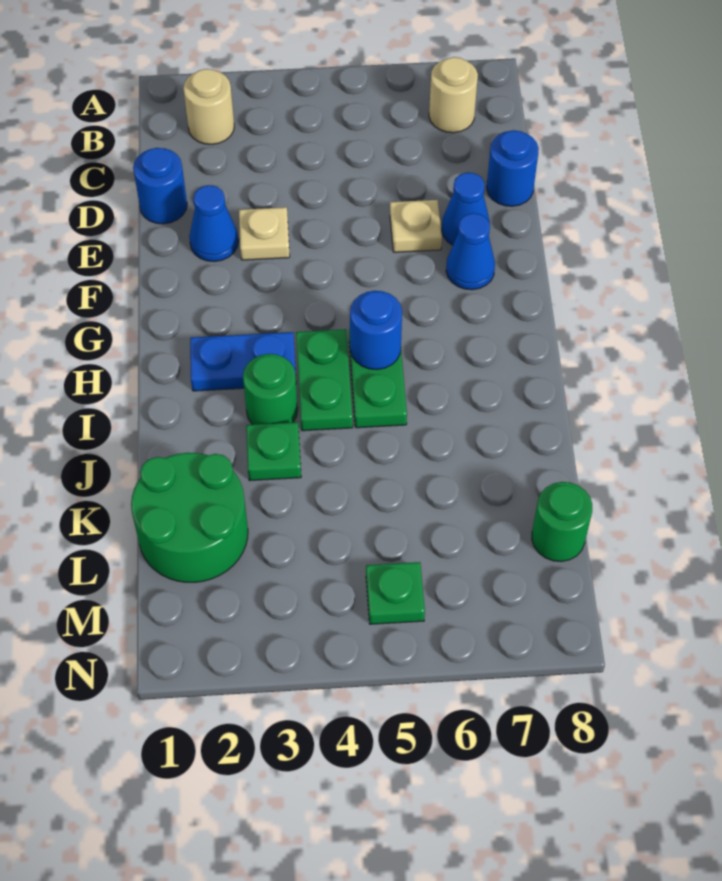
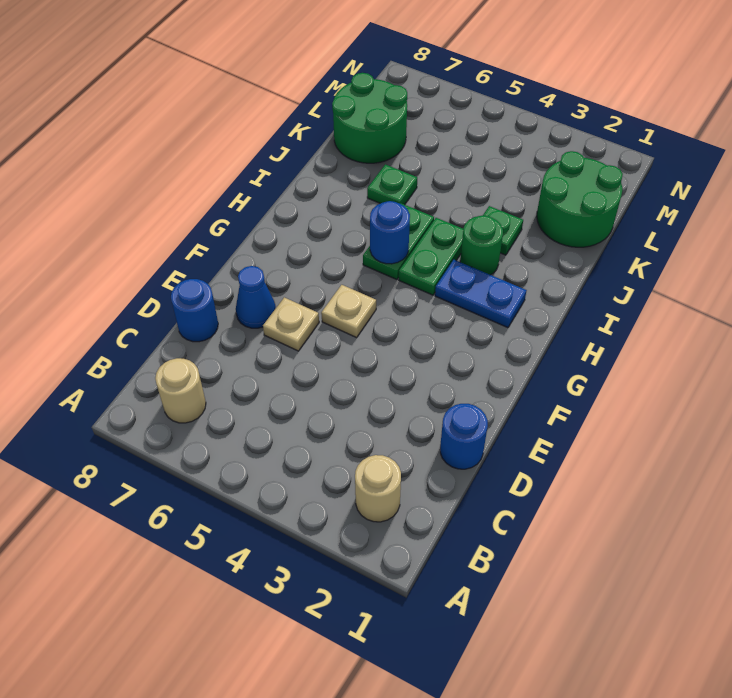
blue cone E2 level 1 -> none
tan plate E3 level 1 -> tan plate F5 level 1
blue cone F7 level 1 -> none
green round brick L8 level 1 -> green round brick K7:L8 level 1
green plate M5 level 1 -> green plate J6 level 1

